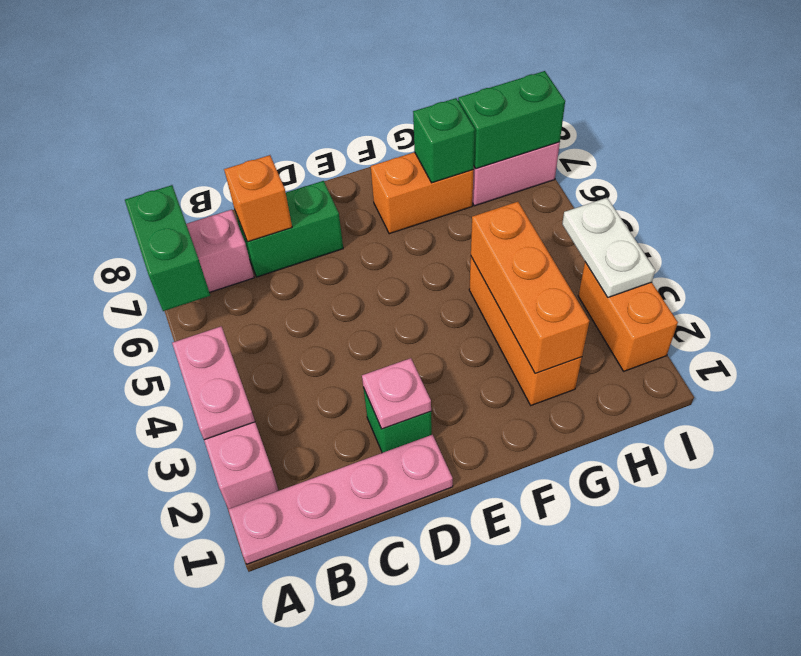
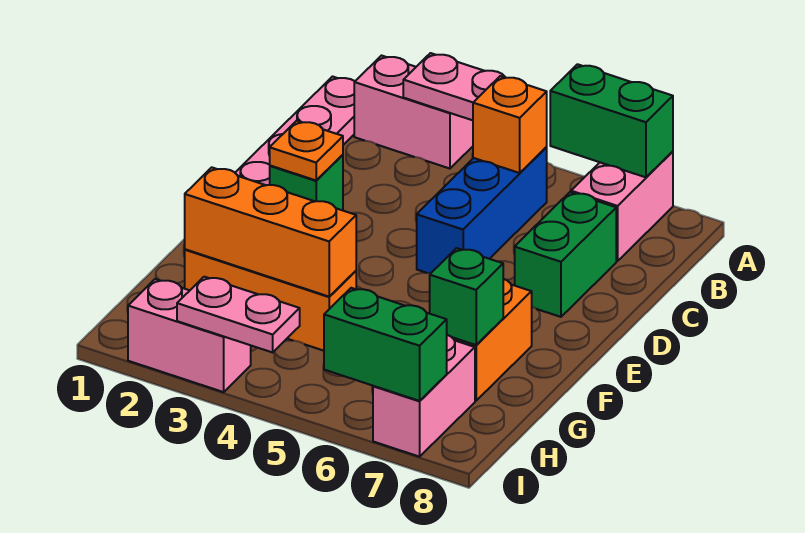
none -> blue brick B5:D5 level 1
orange brick C7 level 2 -> orange brick B5 level 2
pink plate D2 level 2 -> orange plate D2 level 2
green brick H7:I7 level 2 -> green brick I6:I7 level 2
orange brick I2:I3 level 1 -> pink brick I2:I3 level 1
white plate I3:I4 level 2 -> pink plate I3:I4 level 2

